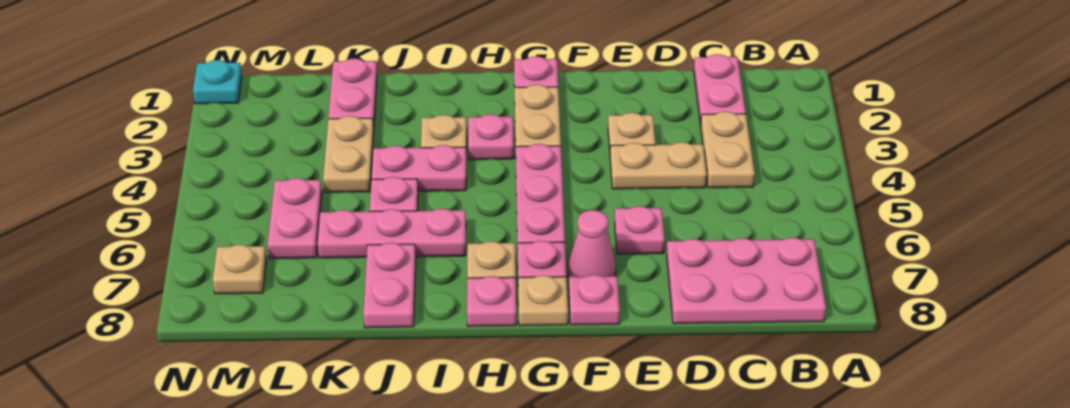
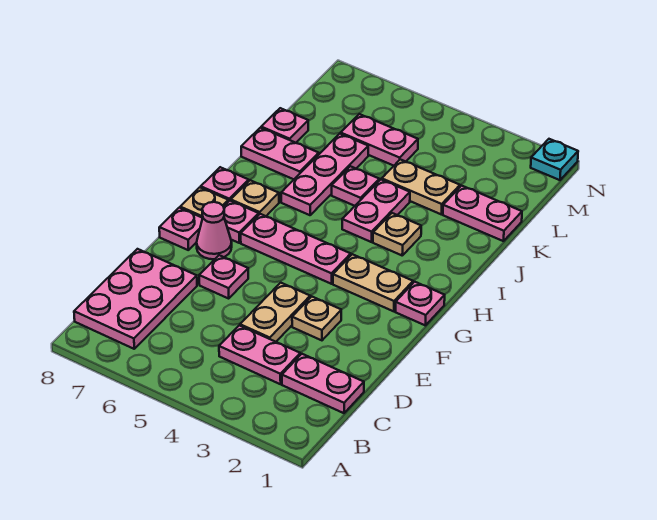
tan plate C3:C4 level 1 -> pink plate C3:C4 level 1
pink plate H3 level 1 -> pink plate K8 level 1
tan plate M7 level 1 -> none

